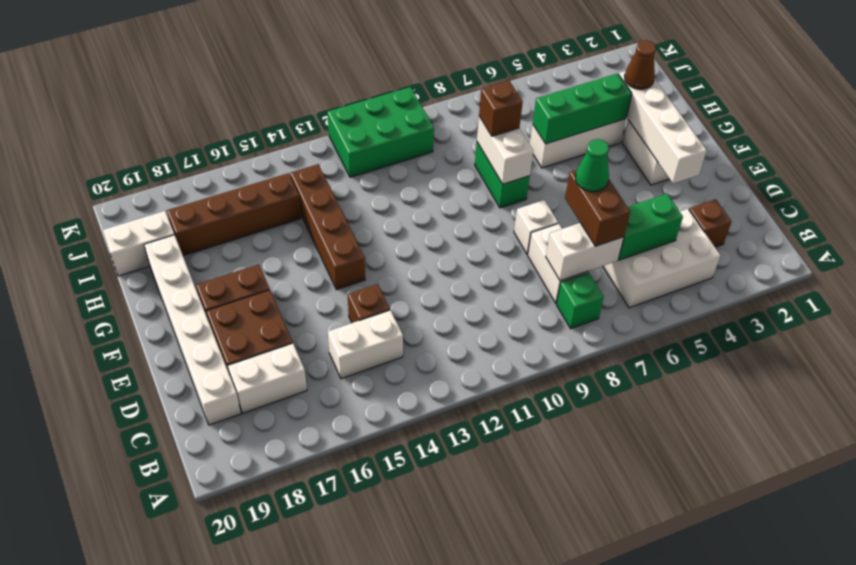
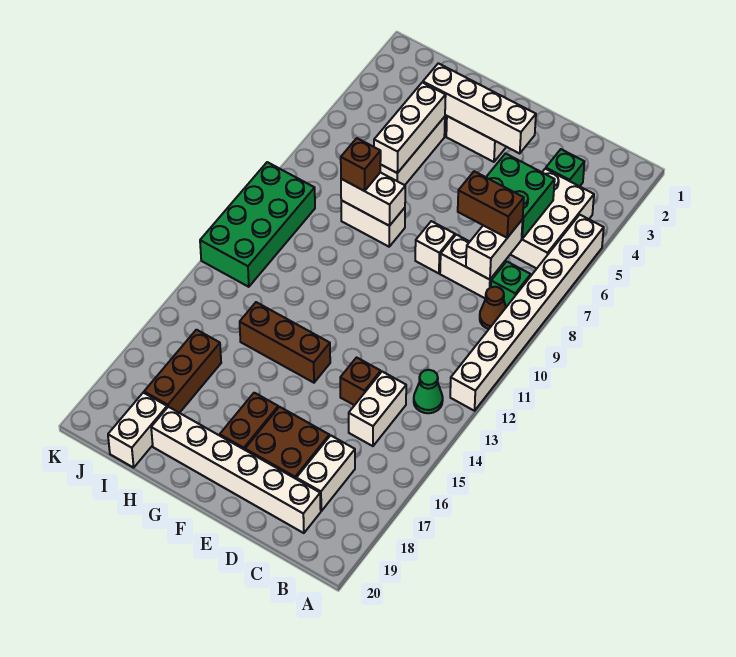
none -> white brick A5:A12 level 1
brown brick C3 level 1 -> green brick C3 level 1
green brick C5:C6 level 2 -> green brick C5:D6 level 2
green cone D7 level 4 -> green cone B13 level 1
brown brick F14:I14 level 1 -> brown brick F14:H14 level 1
green brick G8:H8 level 1 -> white brick G8:H8 level 1
brown cone H3 level 3 -> brown cone B9 level 1
green brick H4:H6 level 2 -> white brick H4:H6 level 2
brown brick I15:I18 level 1 -> brown brick I16:I18 level 1
green brick J10:K12 level 1 -> green brick J9:K12 level 1

